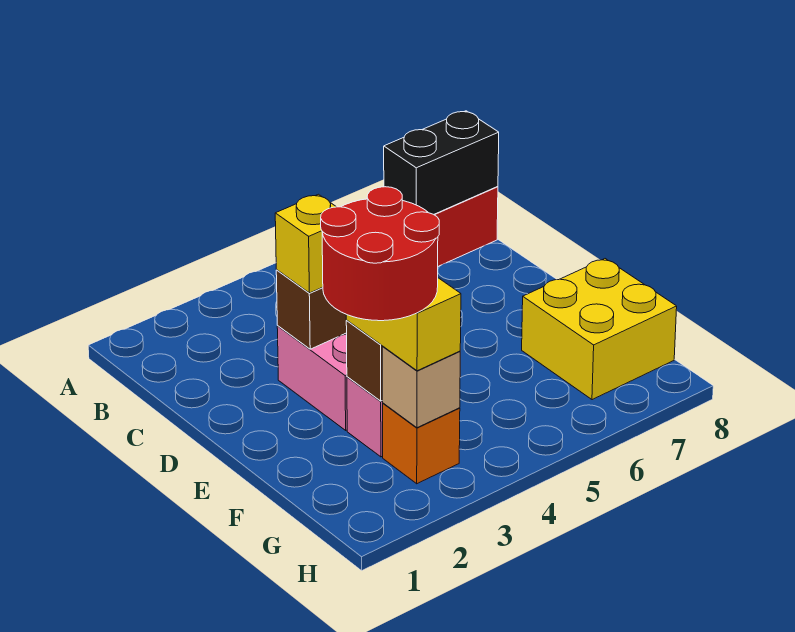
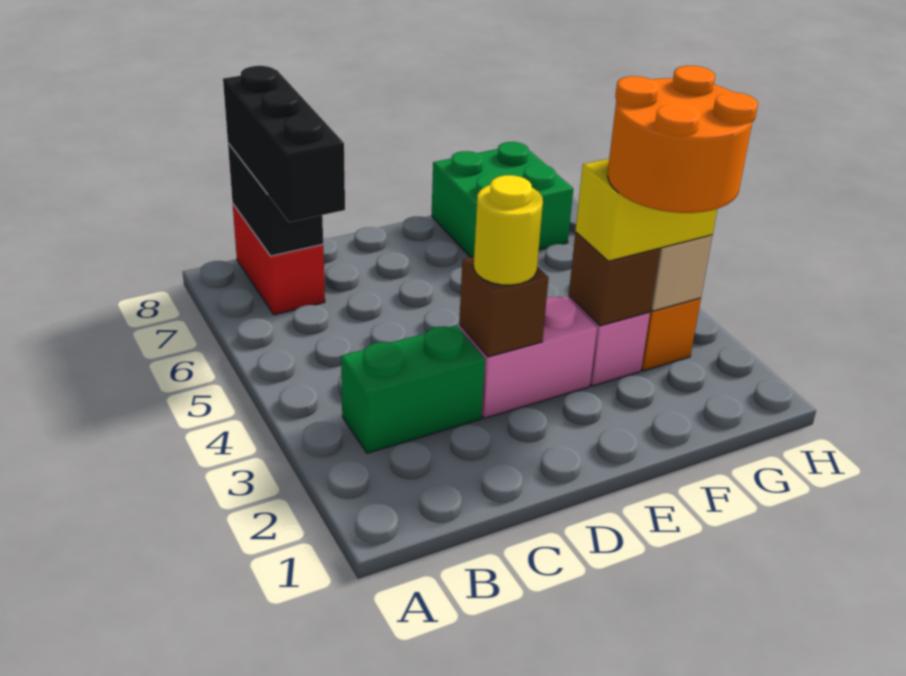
none -> green brick B3:C3 level 1
none -> black brick B6:B8 level 3
yellow brick D3 level 3 -> yellow round brick D3 level 3
red round brick F2:G3 level 4 -> orange round brick F2:G3 level 4
yellow brick F7:G8 level 1 -> green brick F7:G8 level 1

